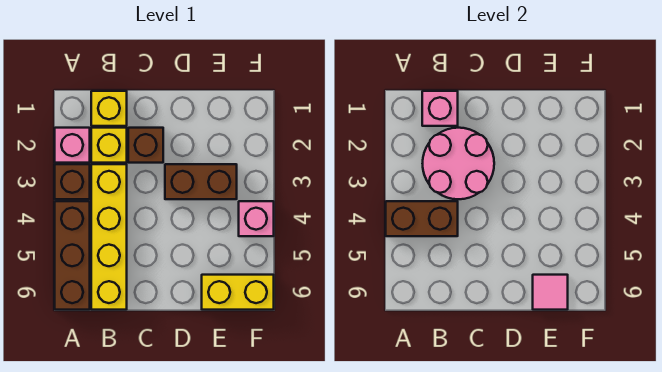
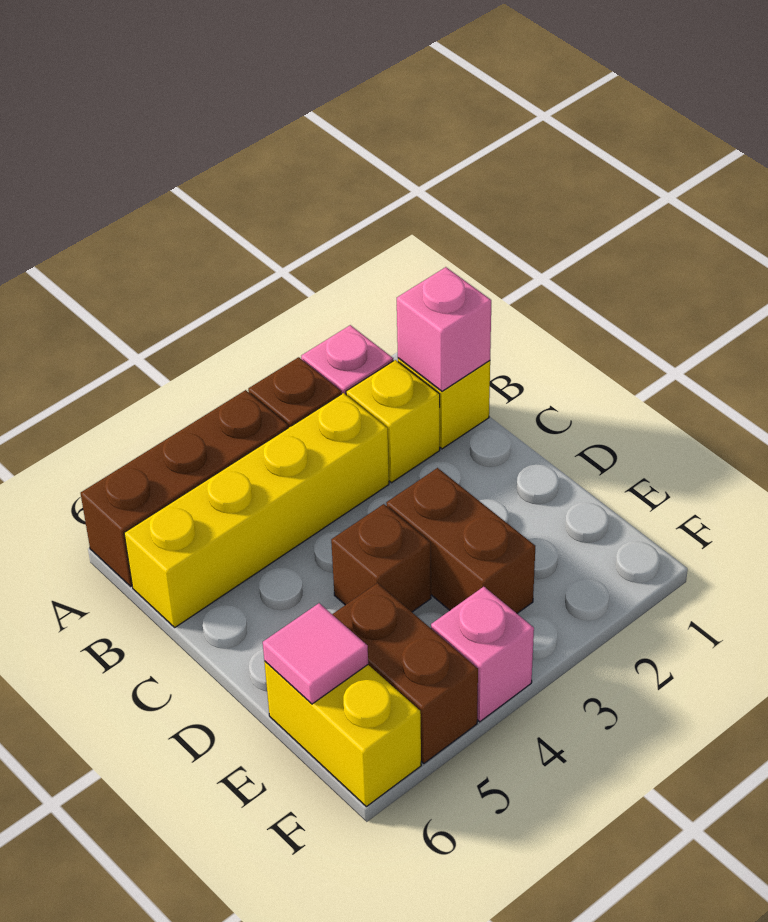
brown brick A4:B4 level 2 -> brown brick E5:F5 level 1
pink round brick B2:C3 level 2 -> none
brown brick C2 level 1 -> brown brick D4 level 1

